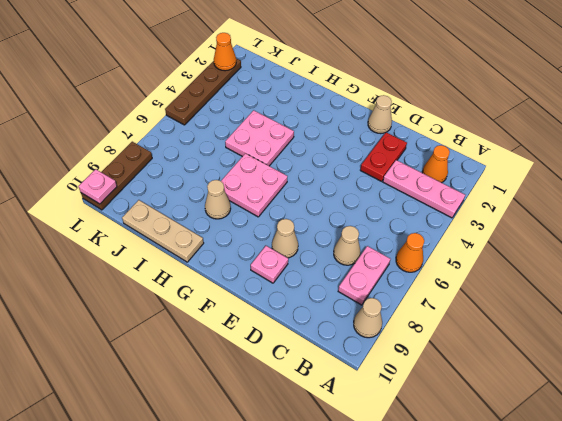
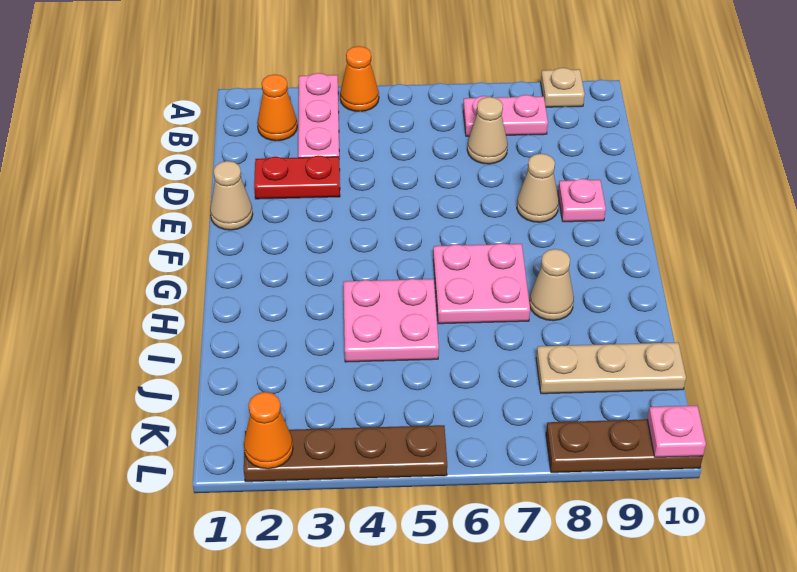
orange cone A6 level 1 -> orange cone A4 level 1
tan cone A9 level 1 -> tan plate A9 level 1
tan plate H10:J10 level 1 -> tan plate J8:J10 level 1

